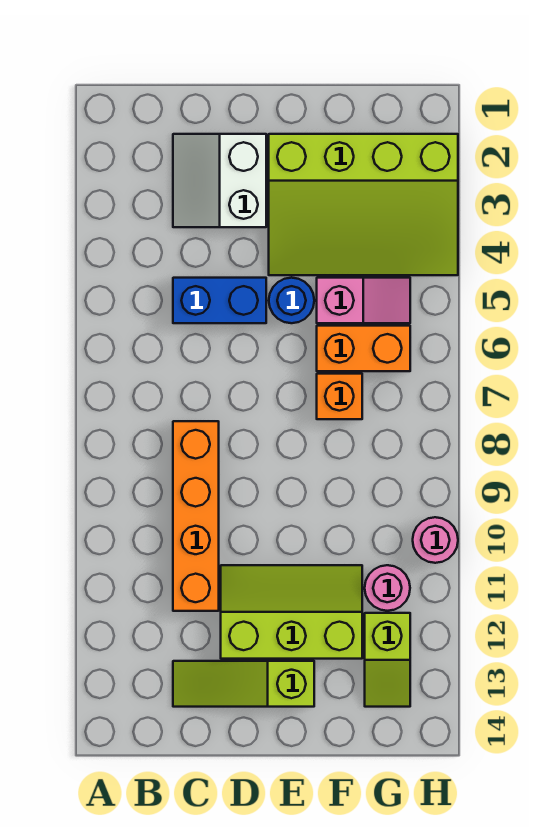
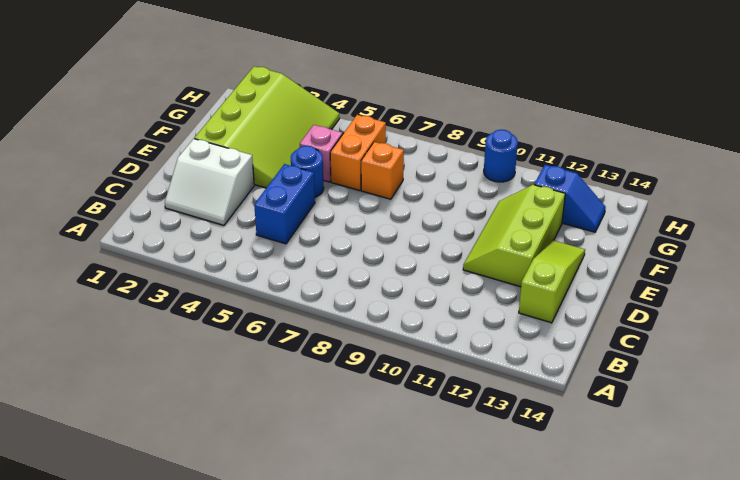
orange brick C8:C11 level 1 -> none
lime slope C13:E13 level 1 top E -> lime slope C13:E13 level 1 top C
pink round brick G11 level 1 -> none
lime slope G12:G13 level 1 top 12 -> blue slope G12:G13 level 1 top 12
pink round brick H10 level 1 -> blue round brick H10 level 1

